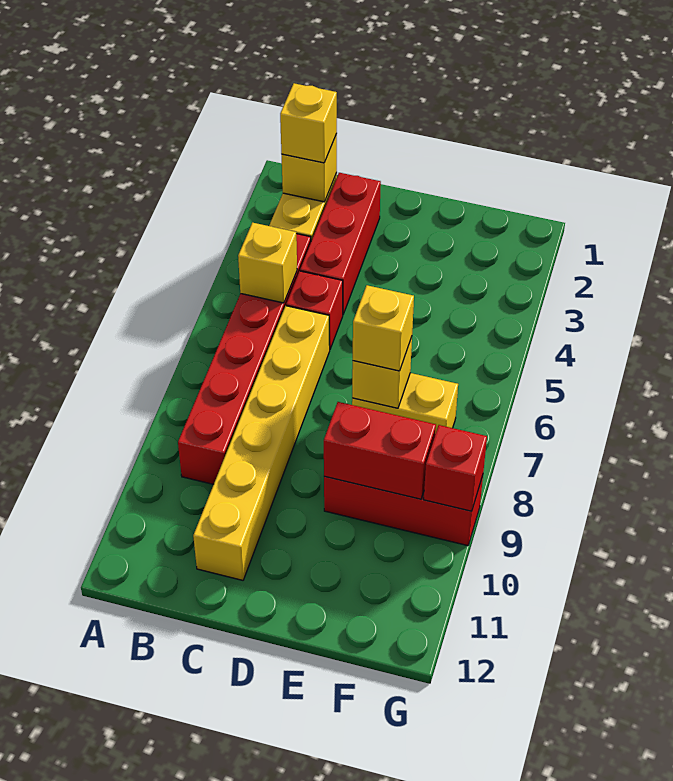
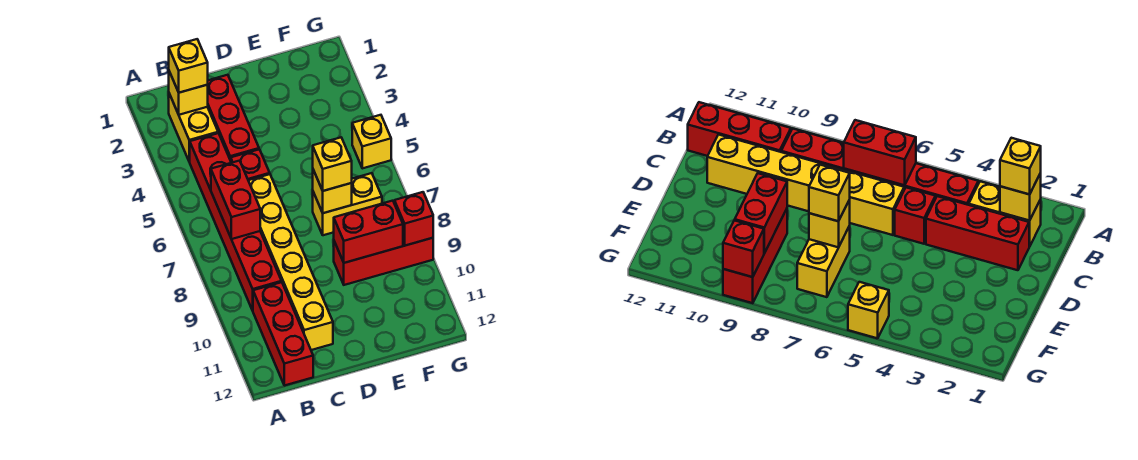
yellow brick B5 level 2 -> yellow brick G5 level 1
none -> red brick B6:B7 level 2
none -> red brick B10:B12 level 1

